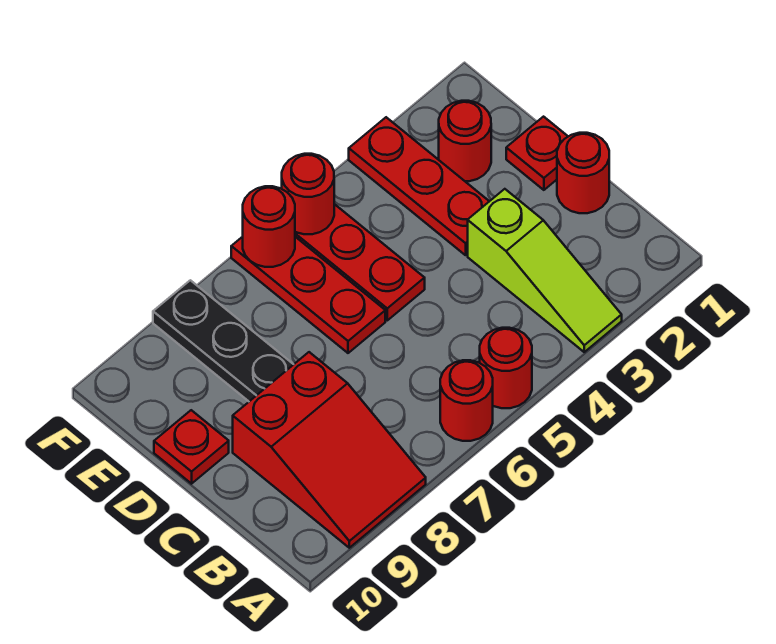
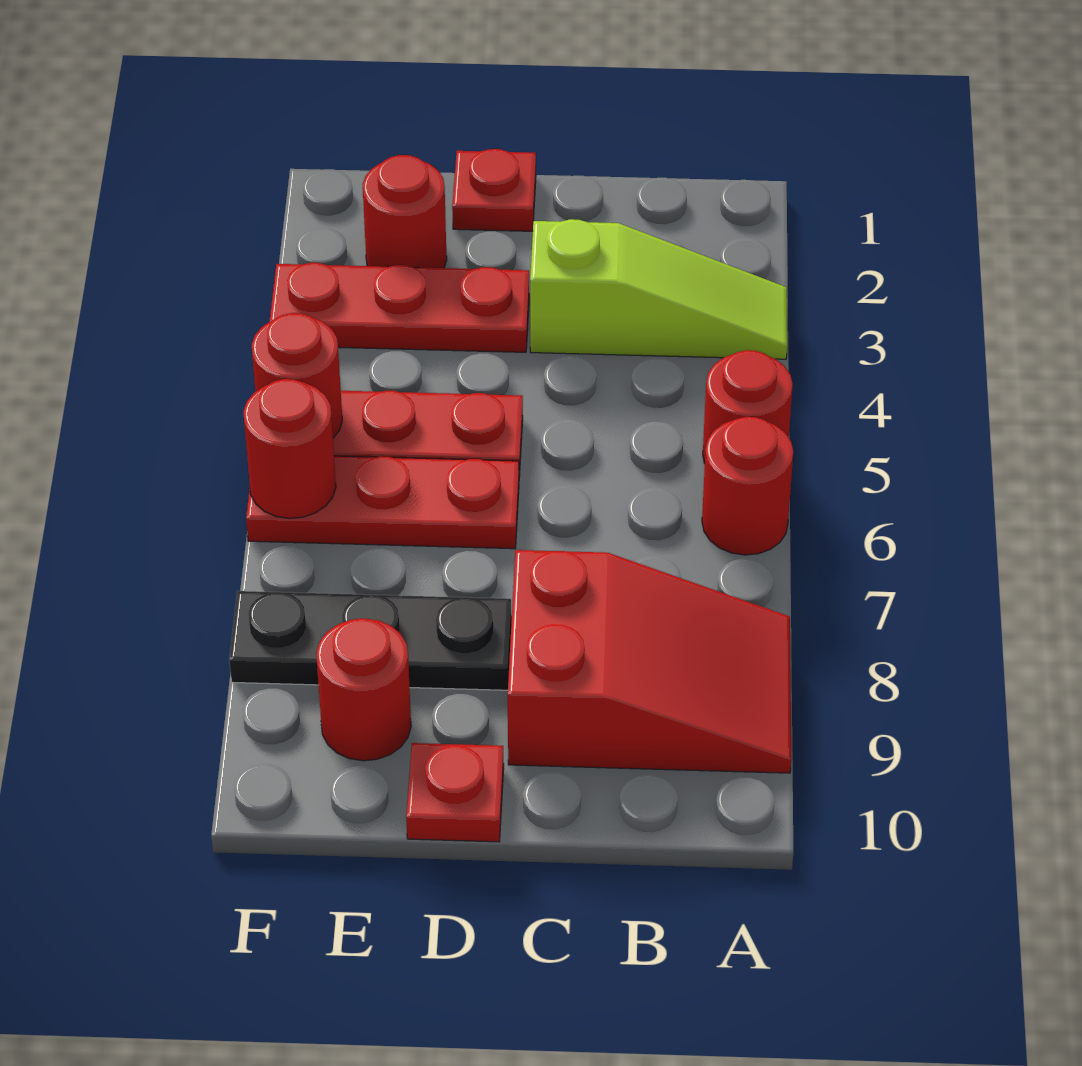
red round brick C1 level 1 -> red round brick E9 level 1

